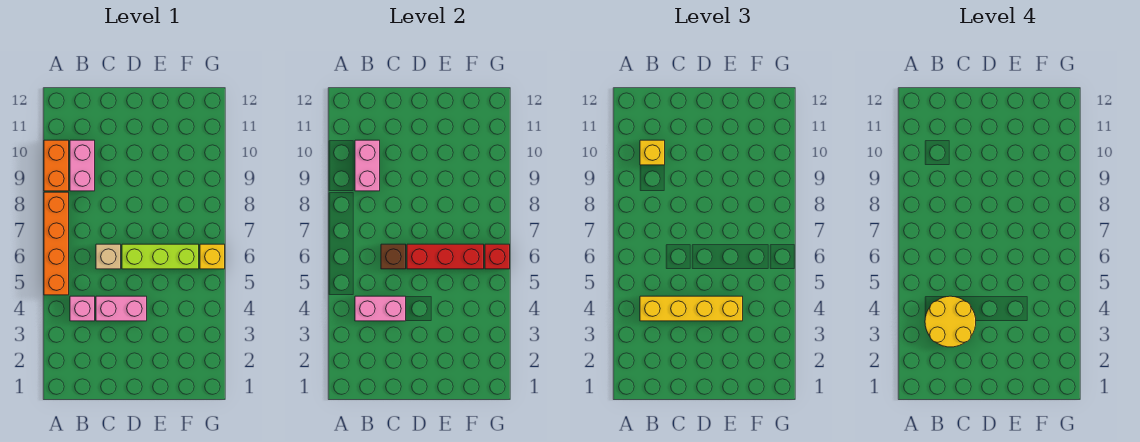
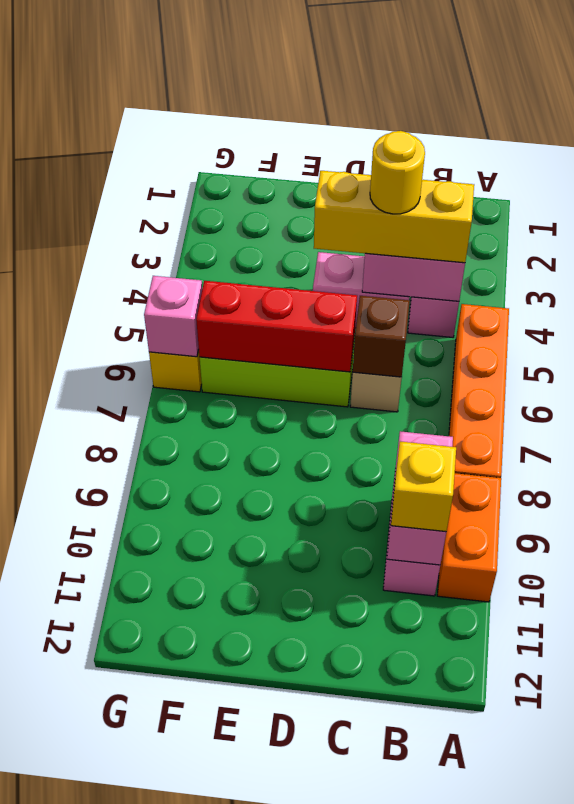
yellow round brick B3:C4 level 4 -> yellow round brick C4 level 4
yellow brick B4:E4 level 3 -> yellow brick B4:D4 level 3
red brick G6 level 2 -> pink brick G6 level 2

